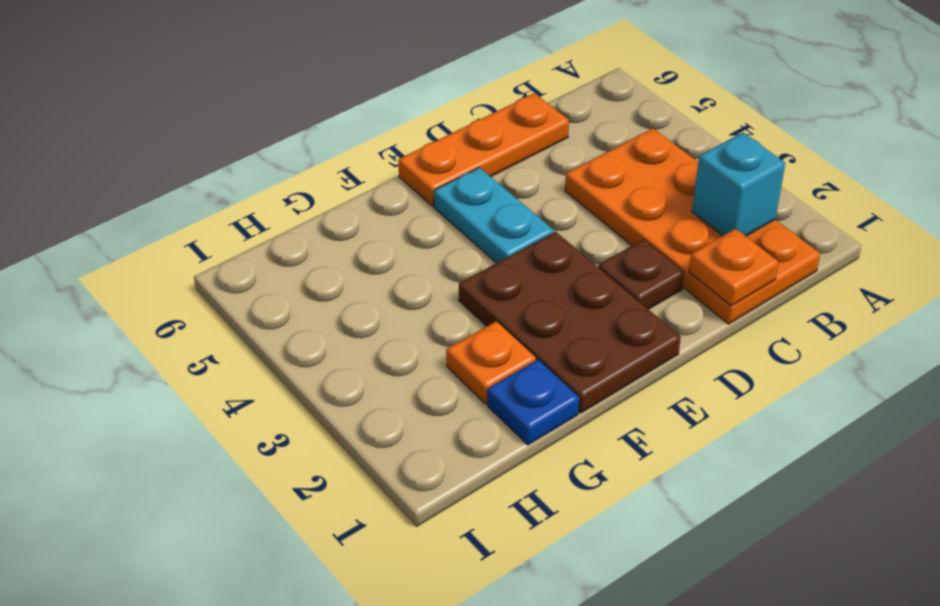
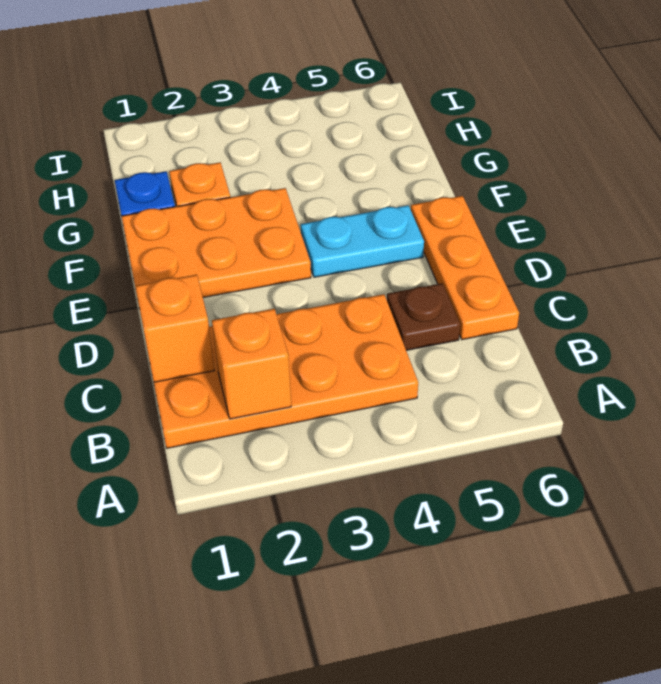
cyan brick B2 level 2 -> orange brick B2 level 2
orange plate C1 level 2 -> orange brick C1 level 2
brown plate D2 level 1 -> brown plate C5 level 1
brown plate E1:F3 level 1 -> orange plate E1:F3 level 1

